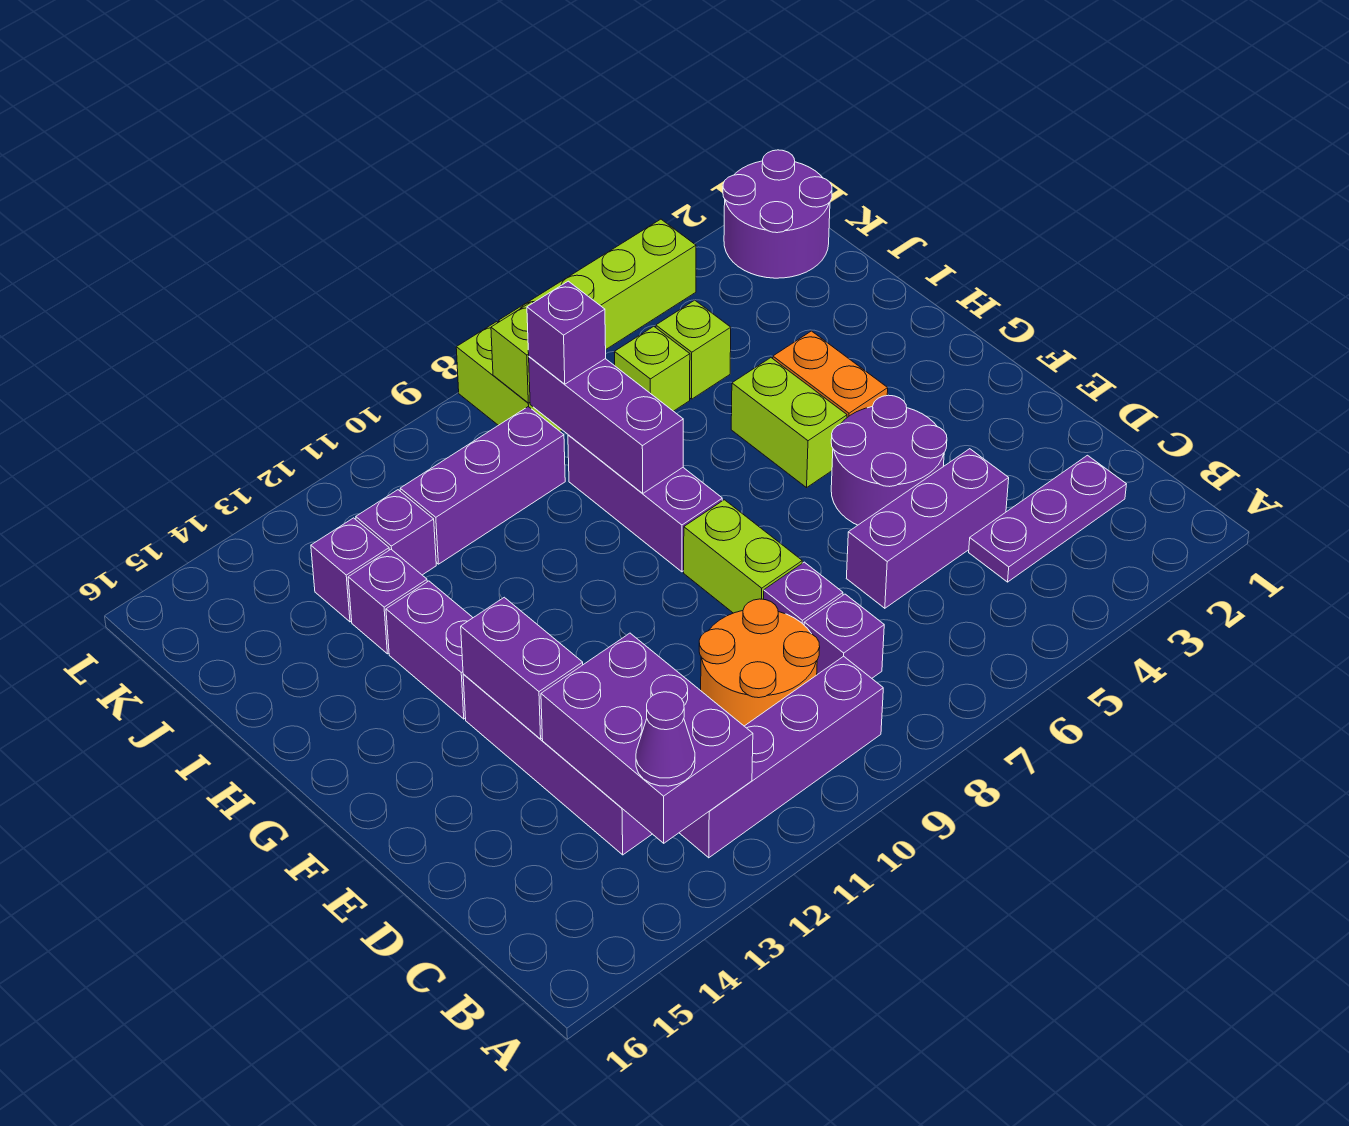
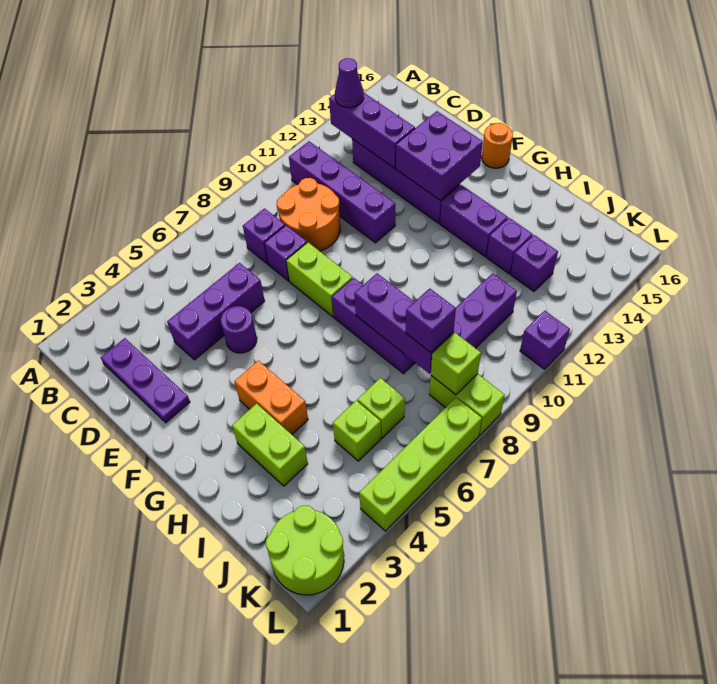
purple brick B9:B12 level 1 -> purple brick B11:E11 level 1
purple brick B12:D13 level 2 -> purple brick B13:D13 level 2
purple plate C2:C4 level 1 -> purple plate C2:E2 level 1
purple round brick E4:F5 level 1 -> purple round brick E5 level 1
purple brick E13:F13 level 2 -> purple brick E13:F14 level 2
none -> orange round brick F16 level 1
lime brick G5:H5 level 1 -> lime brick H3:I3 level 1
purple brick J12 level 1 -> purple brick L11 level 1
purple round brick K1:L2 level 1 -> lime round brick K1:L2 level 1

